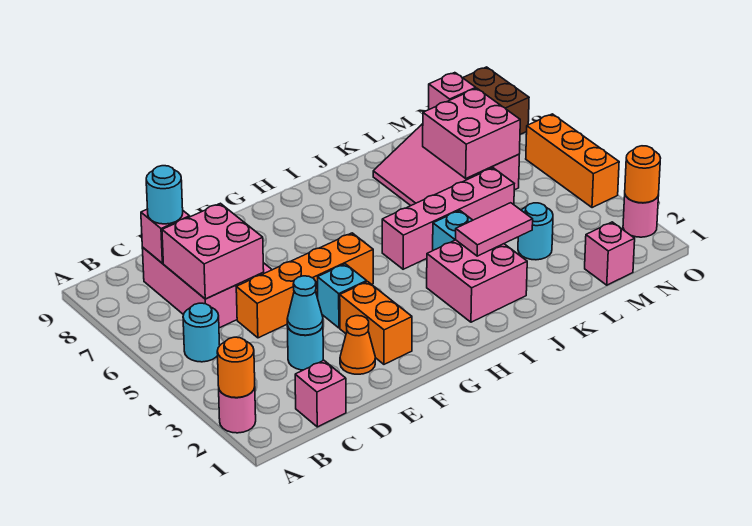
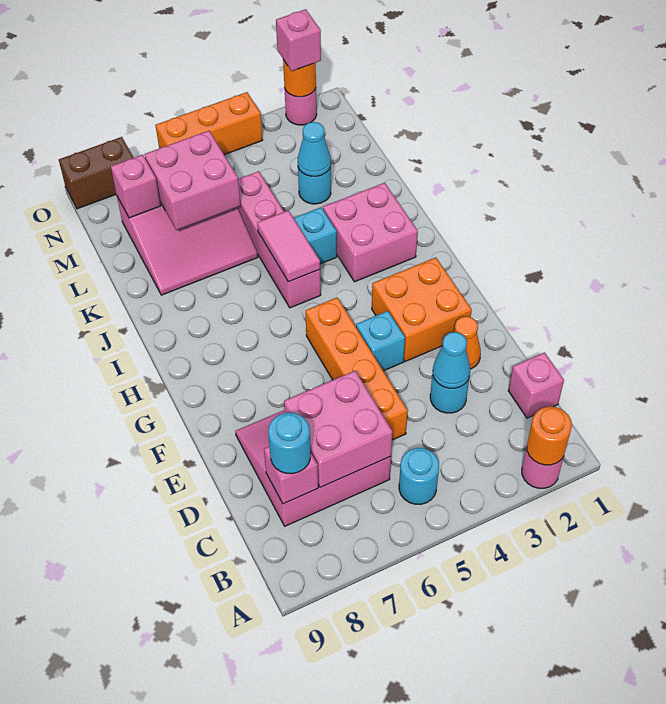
orange brick F2:F3 level 1 -> orange brick F2:G3 level 1
pink tile J3:K3 level 2 -> pink tile I5:J5 level 2
none -> cyan cone L3 level 2
pink brick M1 level 1 -> pink brick O2 level 3

